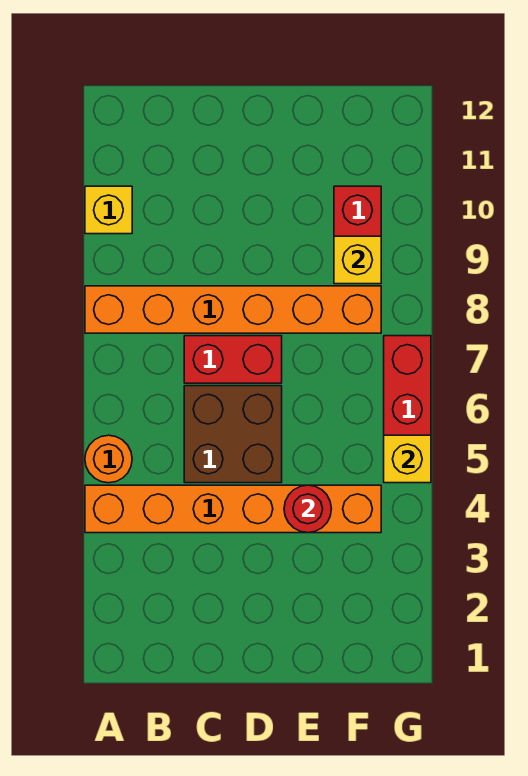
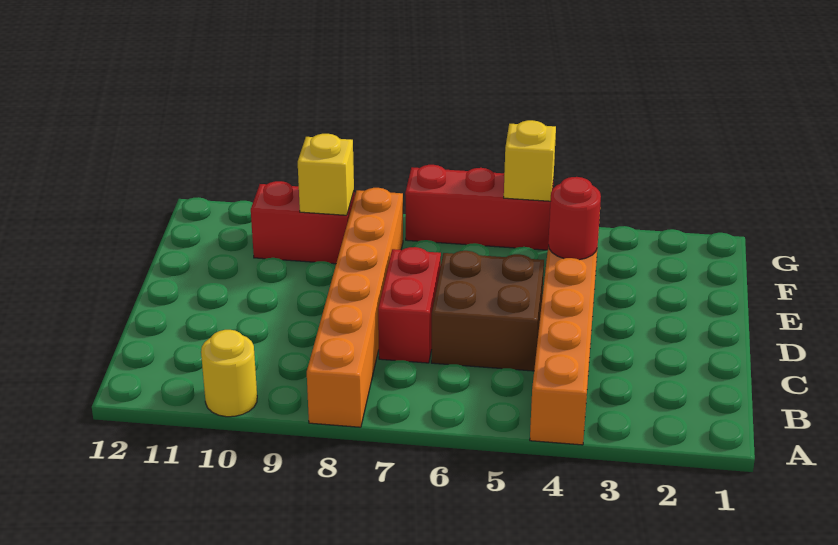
orange round brick A5 level 1 -> none
yellow brick A10 level 1 -> yellow round brick A10 level 1

